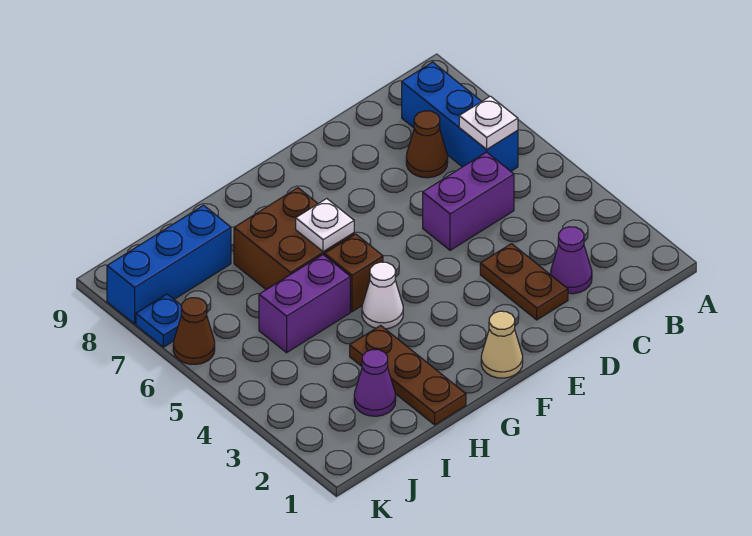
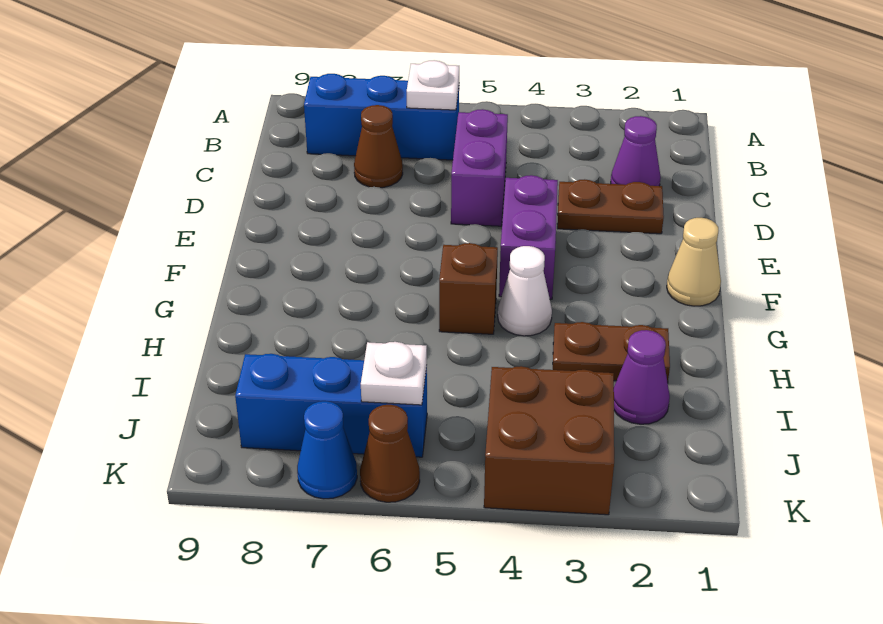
brown brick G6:H7 level 1 -> brown brick J3:K4 level 1
white plate G6 level 2 -> white plate J6 level 2
brown plate H1:H3 level 1 -> brown plate H2:H3 level 1
purple brick H5:I5 level 1 -> purple brick E4:F4 level 1
blue brick I8:K8 level 1 -> blue brick J6:J8 level 1
blue plate K7 level 1 -> blue cone K7 level 1

